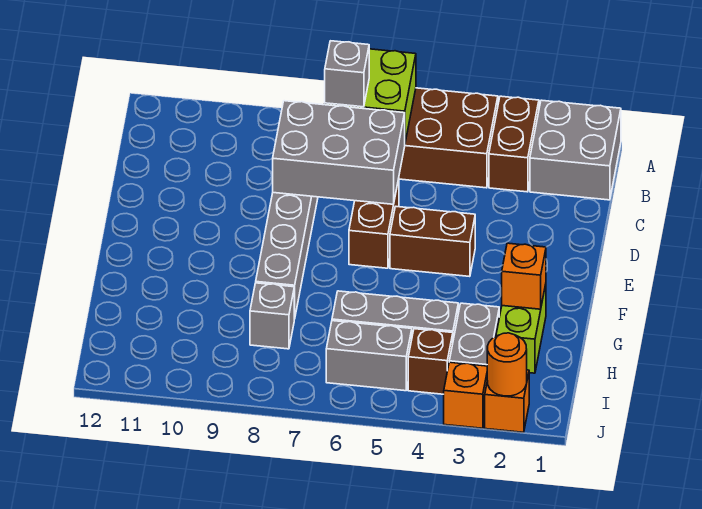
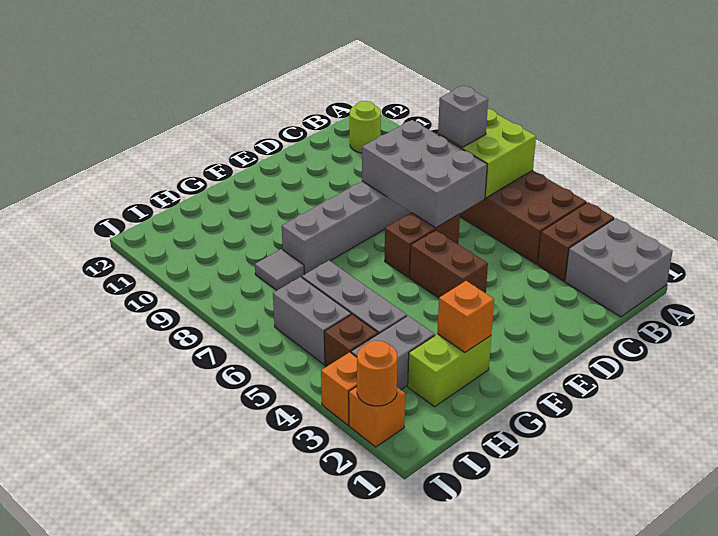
none -> lime round brick B11 level 1
grey brick H8 level 1 -> grey tile H8 level 1

